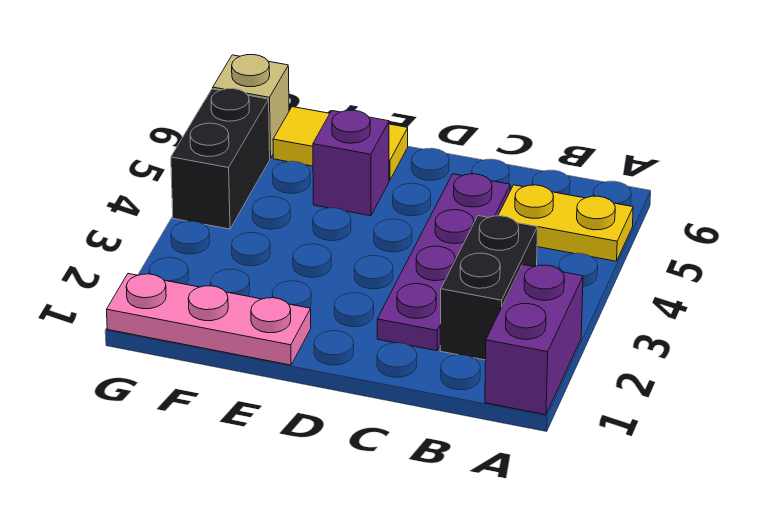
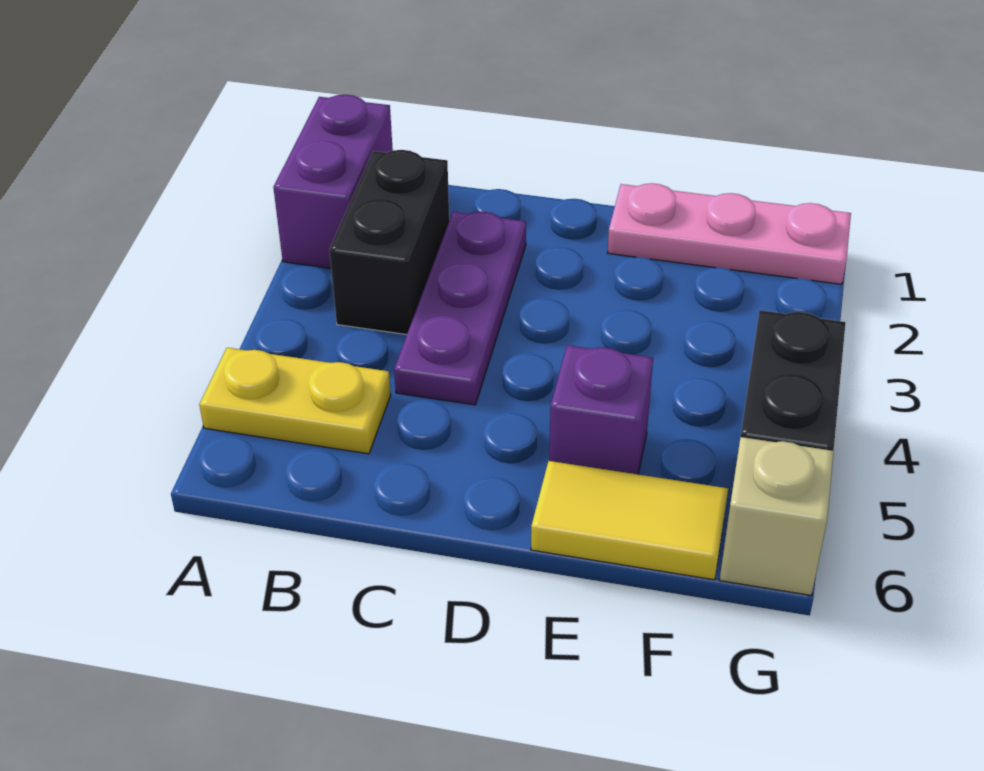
purple plate C2:C5 level 1 -> purple plate C2:C4 level 1

